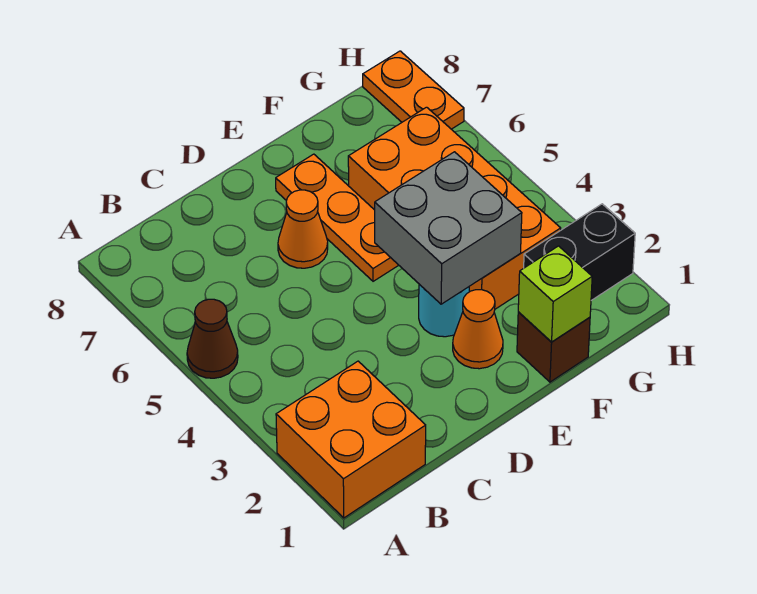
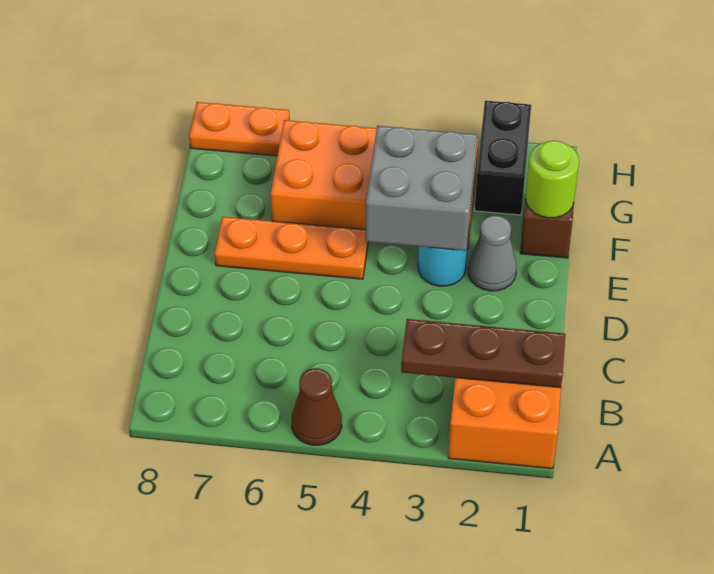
none -> brown plate B1:B3 level 2
orange cone D6 level 1 -> none
orange cone E2 level 1 -> grey cone E2 level 1
lime brick F1 level 2 -> lime round brick F1 level 2

